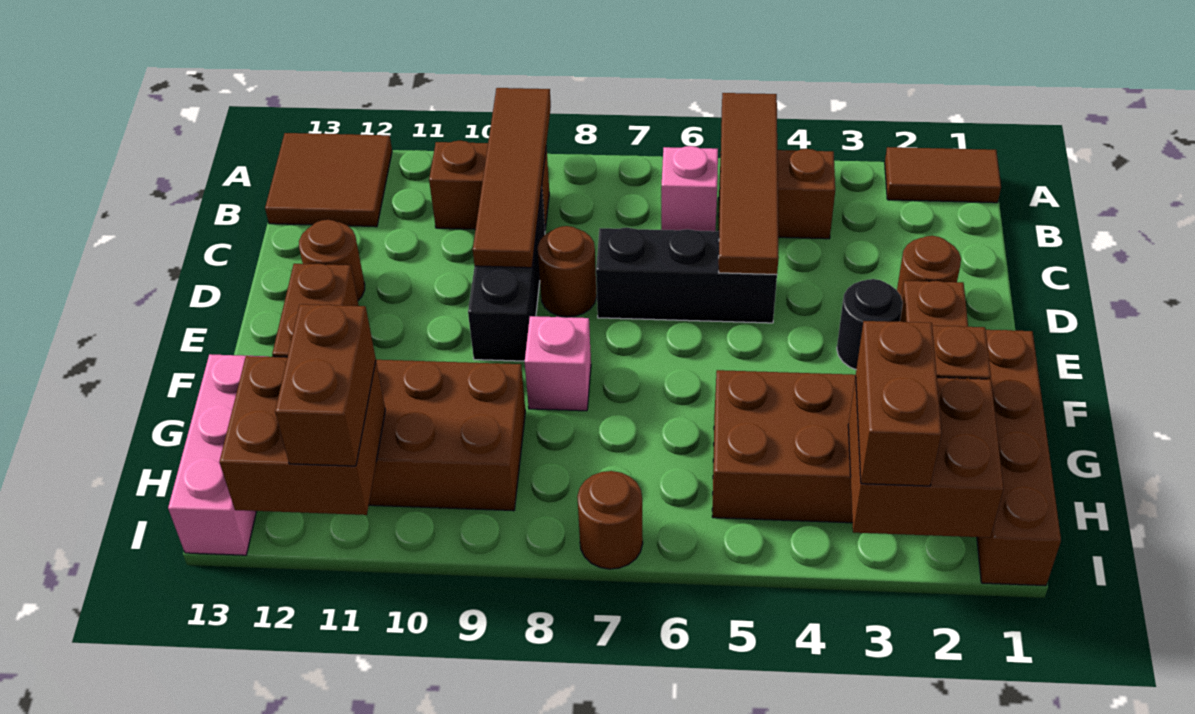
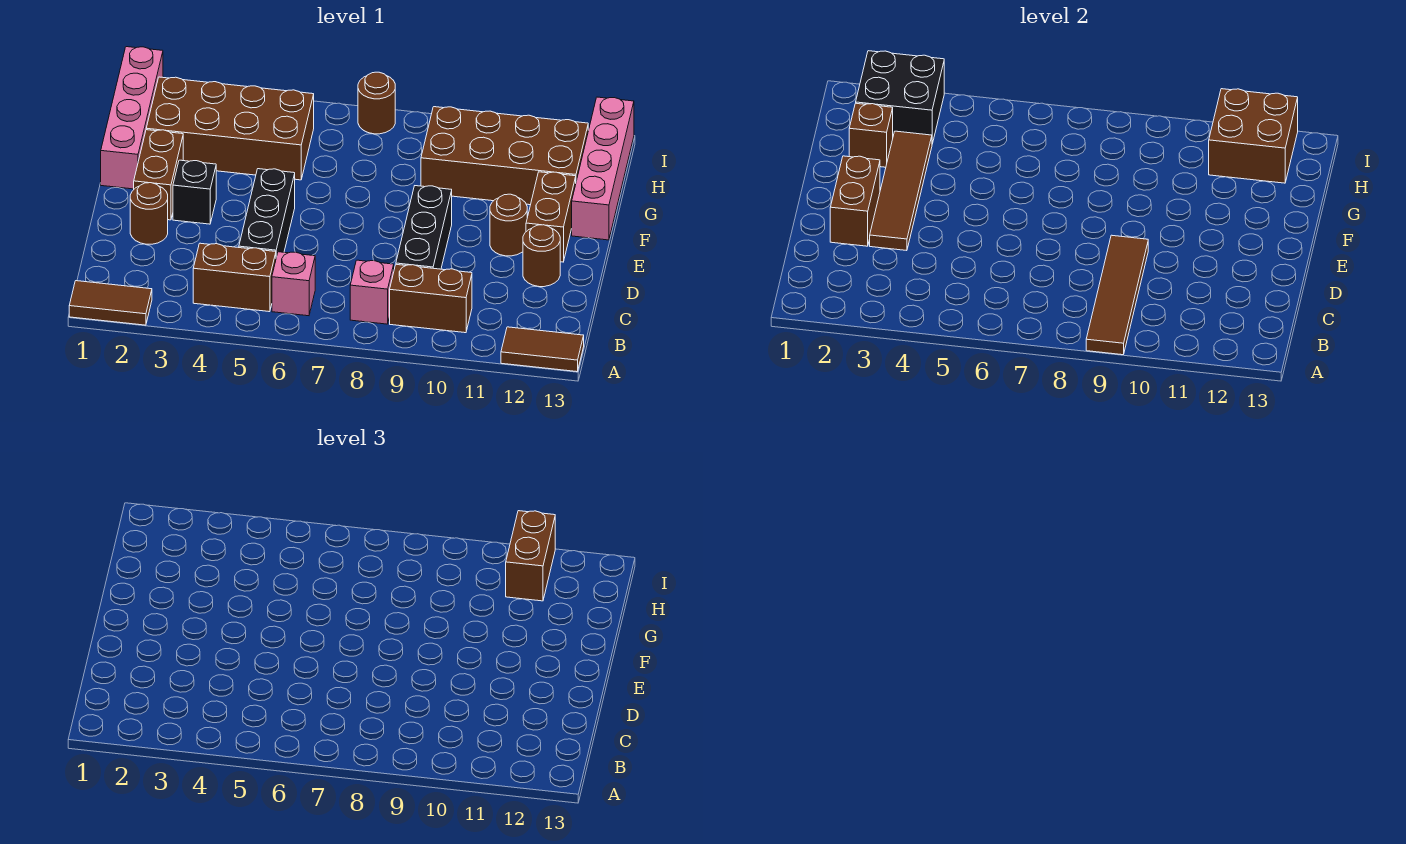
brown tile A5:D5 level 2 -> brown tile D3:G3 level 2
brown tile A12:B13 level 1 -> brown tile A12:A13 level 1
black brick D5:D7 level 1 -> black brick C5:E5 level 1
brown round brick D8 level 1 -> brown round brick E11 level 1
black round brick E3 level 1 -> black brick E3 level 1
brown brick F1:I1 level 1 -> pink brick F1:I1 level 1
pink brick F8 level 1 -> pink brick B8 level 1
pink brick G13:I13 level 1 -> pink brick F13:I13 level 1
brown brick H2:I3 level 2 -> black brick H2:I3 level 2
brown brick H3:I3 level 3 -> brown brick D2:E2 level 2

